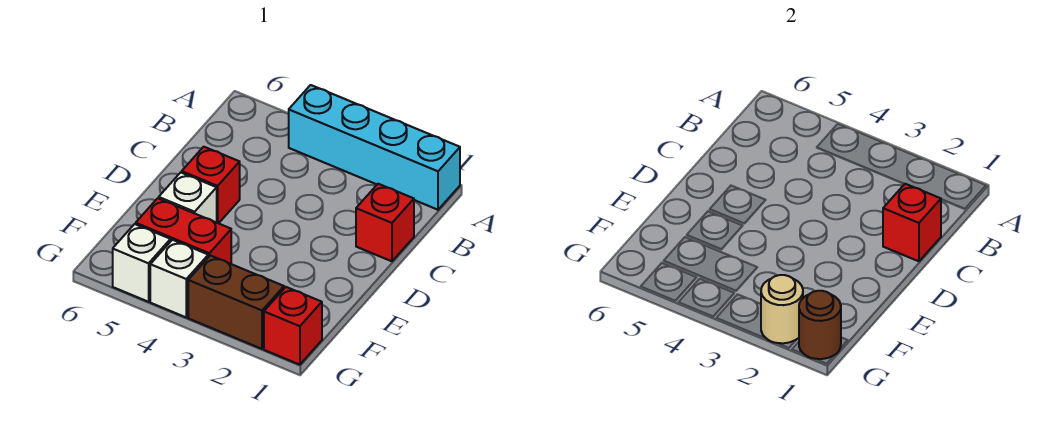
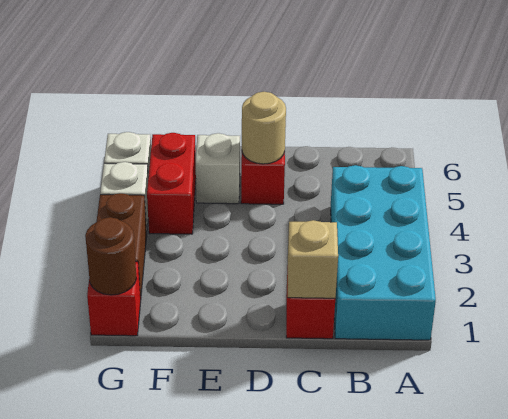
cyan brick A1:A4 level 1 -> cyan brick A1:B4 level 1
red brick C1 level 2 -> tan brick C1 level 2
tan round brick G2 level 2 -> tan round brick D5 level 2

